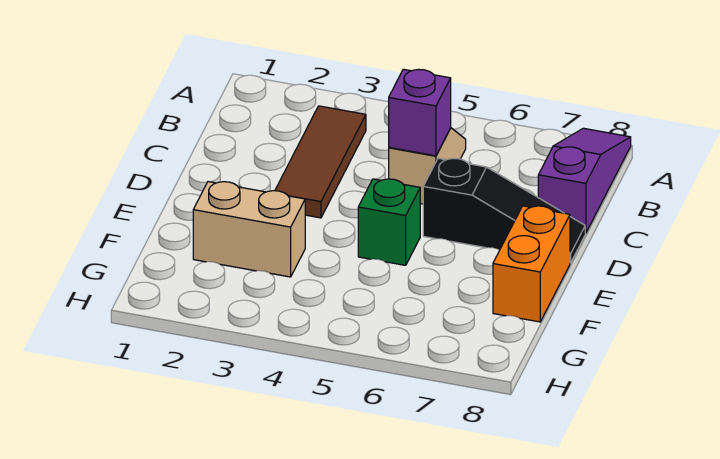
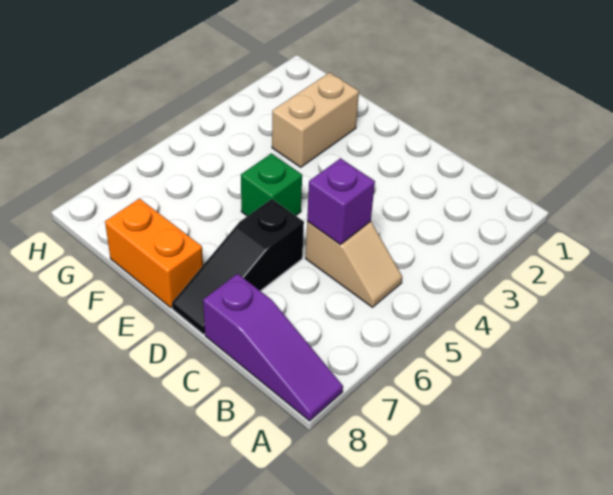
brown tile B3:D3 level 1 -> none

